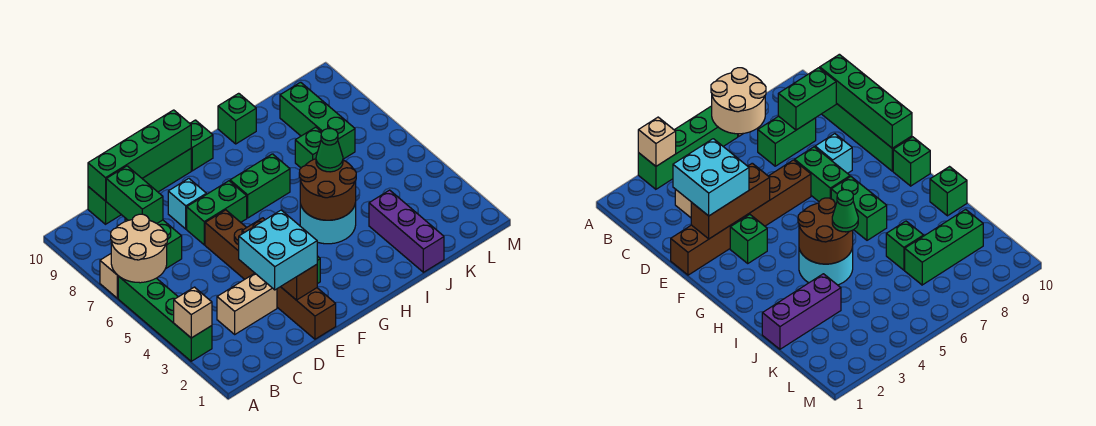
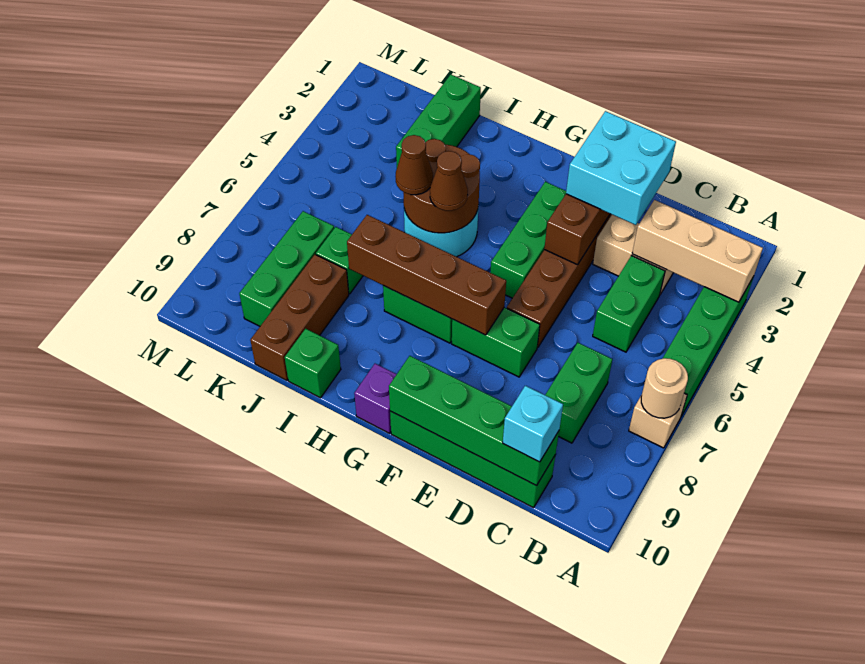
tan brick A3 level 2 -> tan brick A3:C3 level 2
tan round brick A6:B7 level 2 -> tan round brick A7 level 2
green brick C8:C9 level 2 -> green brick C4:C5 level 1
cyan brick E8 level 1 -> cyan brick C10 level 3
green brick F3 level 1 -> green brick F3:F5 level 1
none -> brown brick F7:I7 level 2
green brick G10 level 1 -> purple brick G10 level 1
none -> brown cone H5 level 3
green cone I5 level 3 -> brown cone I5 level 3
purple brick J1:J3 level 1 -> green brick J1:J3 level 1
none -> brown brick J8:J10 level 1

